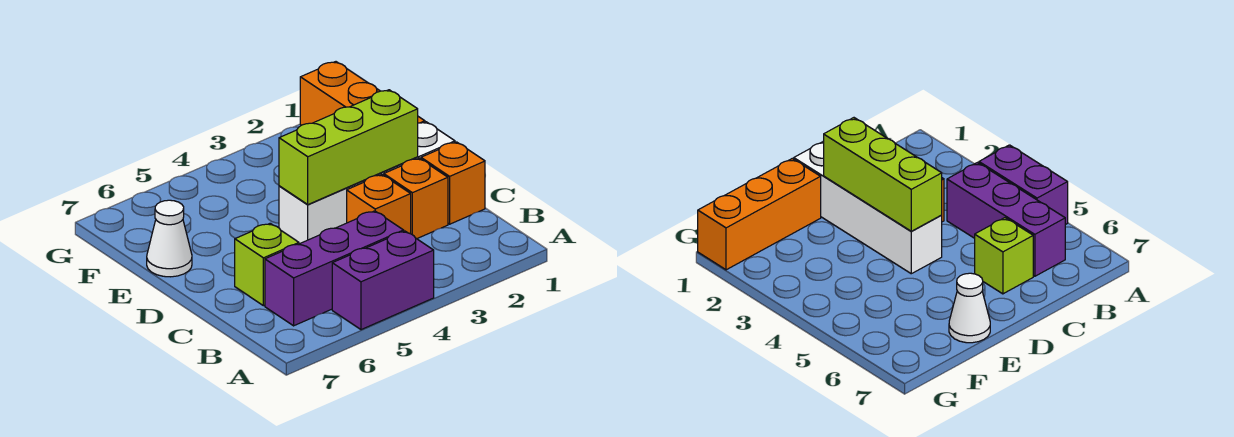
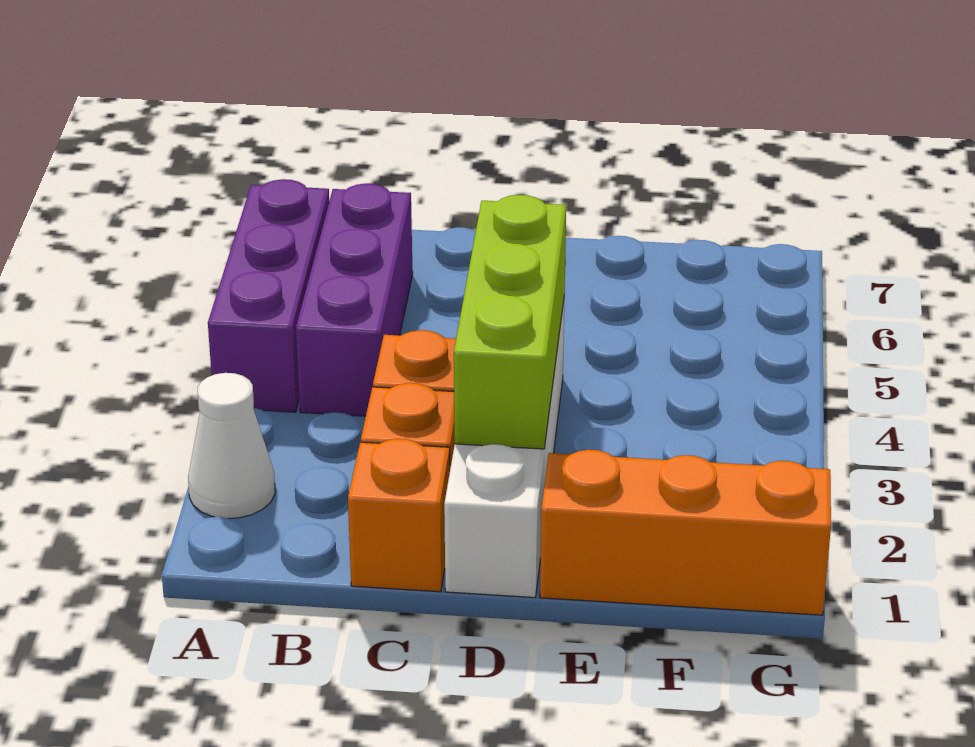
purple brick A4:A5 level 1 -> purple brick A4:A6 level 1
lime brick C6 level 1 -> none
white cone E7 level 1 -> white cone A2 level 1

